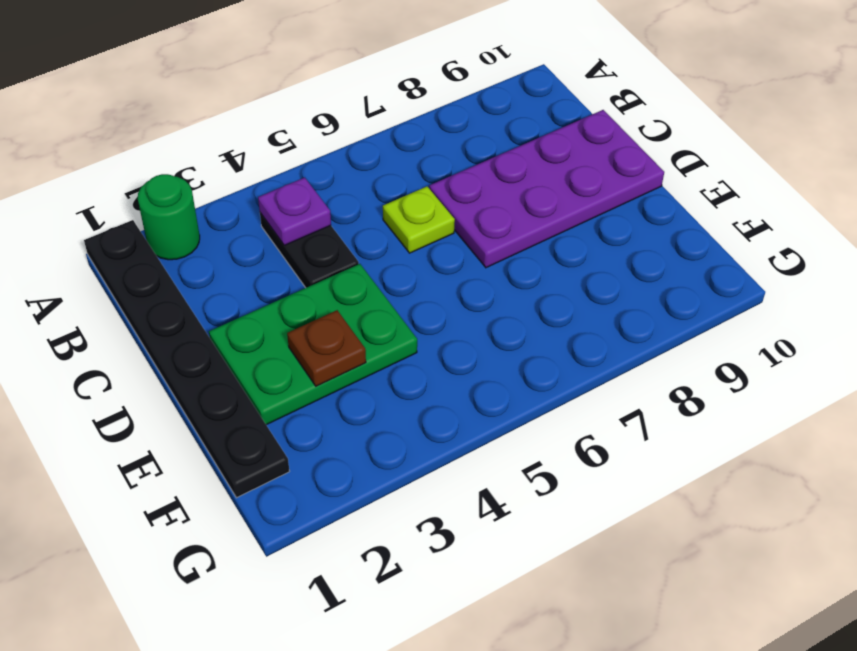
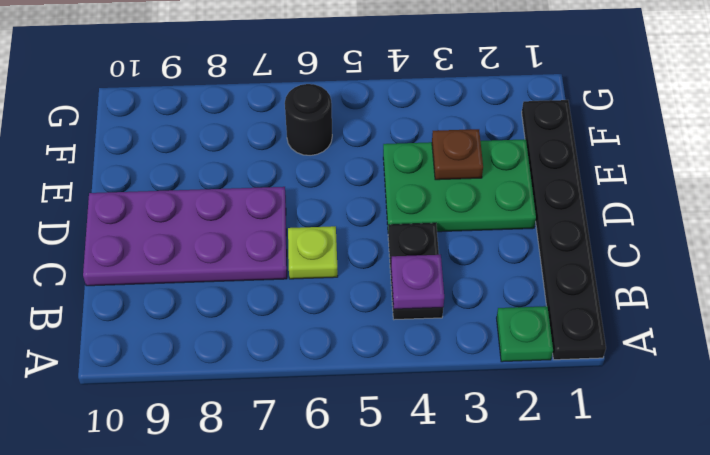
green round brick A2 level 1 -> green plate A2 level 1
none -> black round brick F6 level 1

